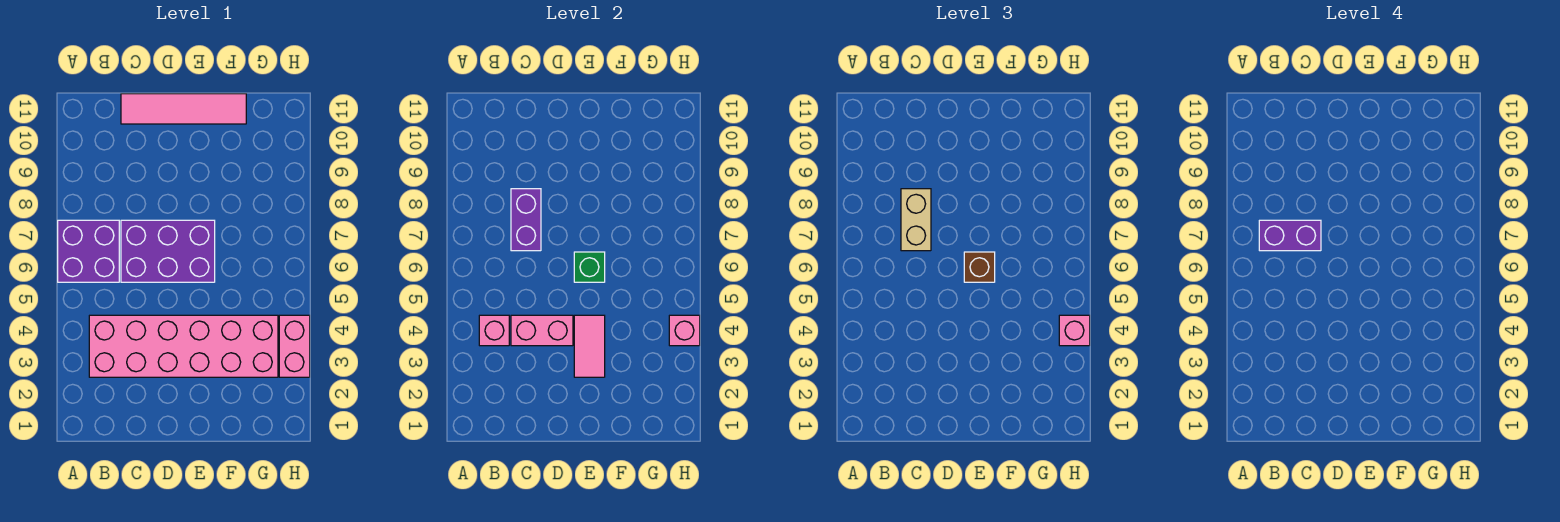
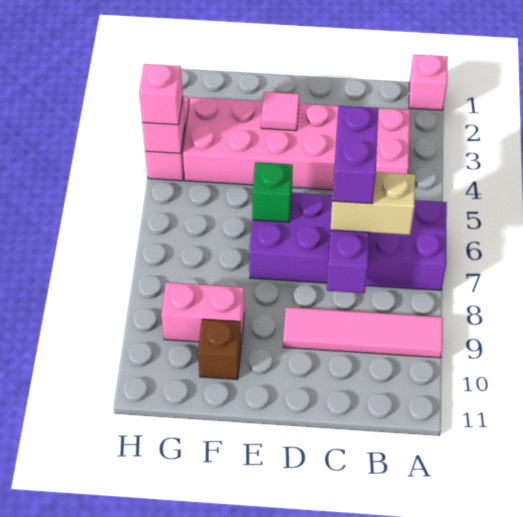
pink brick B4 level 2 -> pink brick A1 level 1
purple brick B7:C7 level 4 -> purple brick C6:C7 level 4
pink brick C4:D4 level 2 -> pink brick F9:G9 level 1
tan brick C7:C8 level 3 -> tan brick B7:C7 level 3
pink tile C11:F11 level 1 -> pink tile A9:D9 level 1
pink tile E3:E4 level 2 -> pink tile E3 level 2
brown brick E6 level 3 -> brown brick F10 level 1

